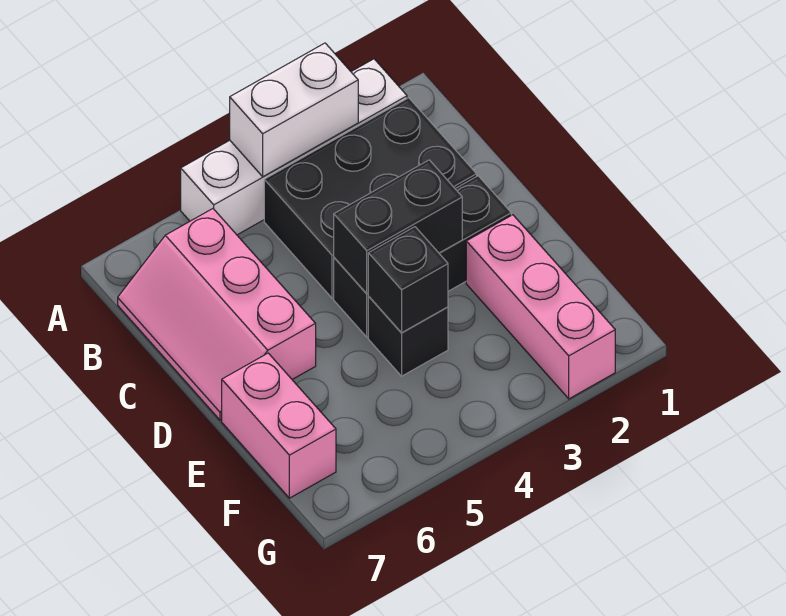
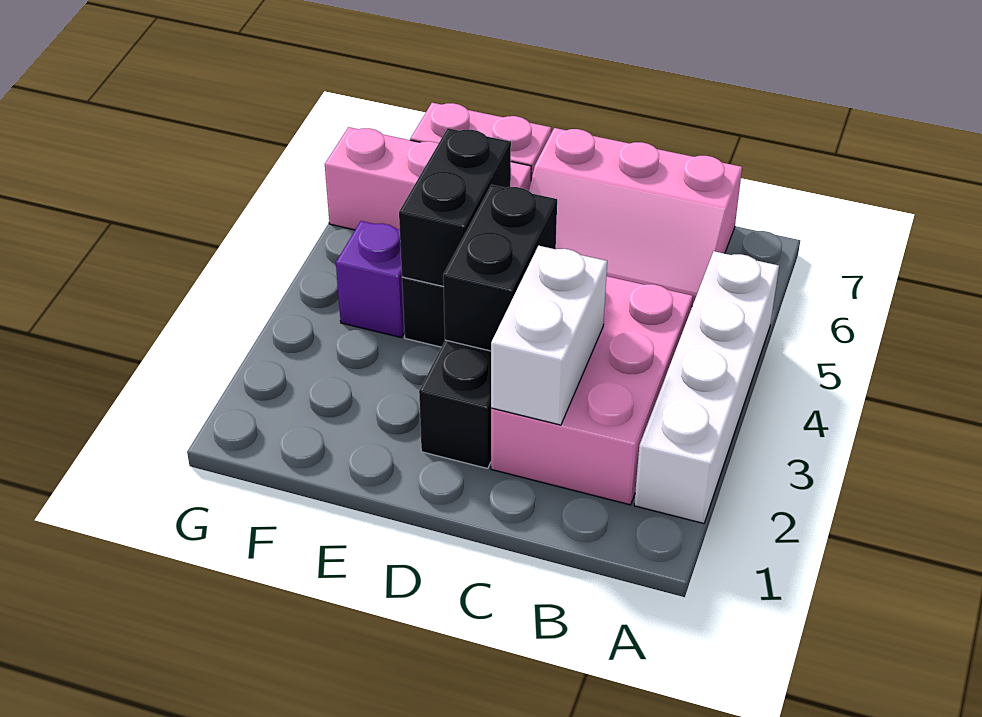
white brick A3:A4 level 2 -> white brick C2:C3 level 2
black brick B2:C4 level 1 -> pink brick B2:C4 level 1
pink slope B6:D7 level 1 top 6 -> pink slope B6:D7 level 1 top 7
pink brick E2:G2 level 1 -> pink brick E6:G6 level 1
black brick E4 level 2 -> black brick E4:E5 level 2
none -> purple brick F4 level 1

